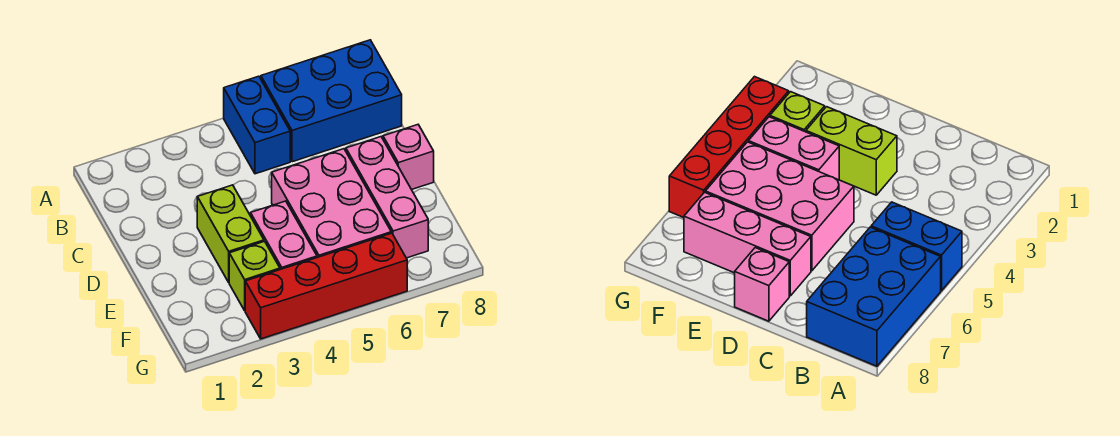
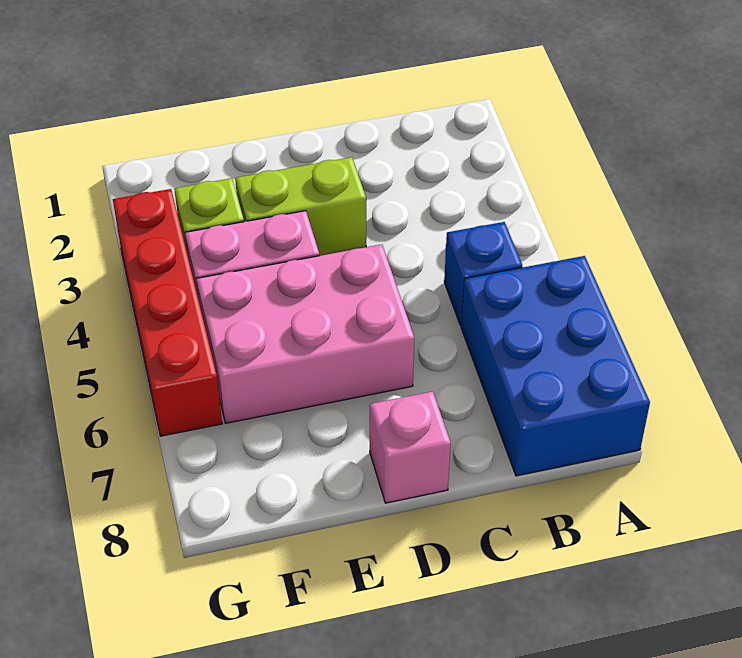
blue brick A5:B5 level 1 -> blue brick B5 level 1
pink brick D7:F7 level 1 -> none

